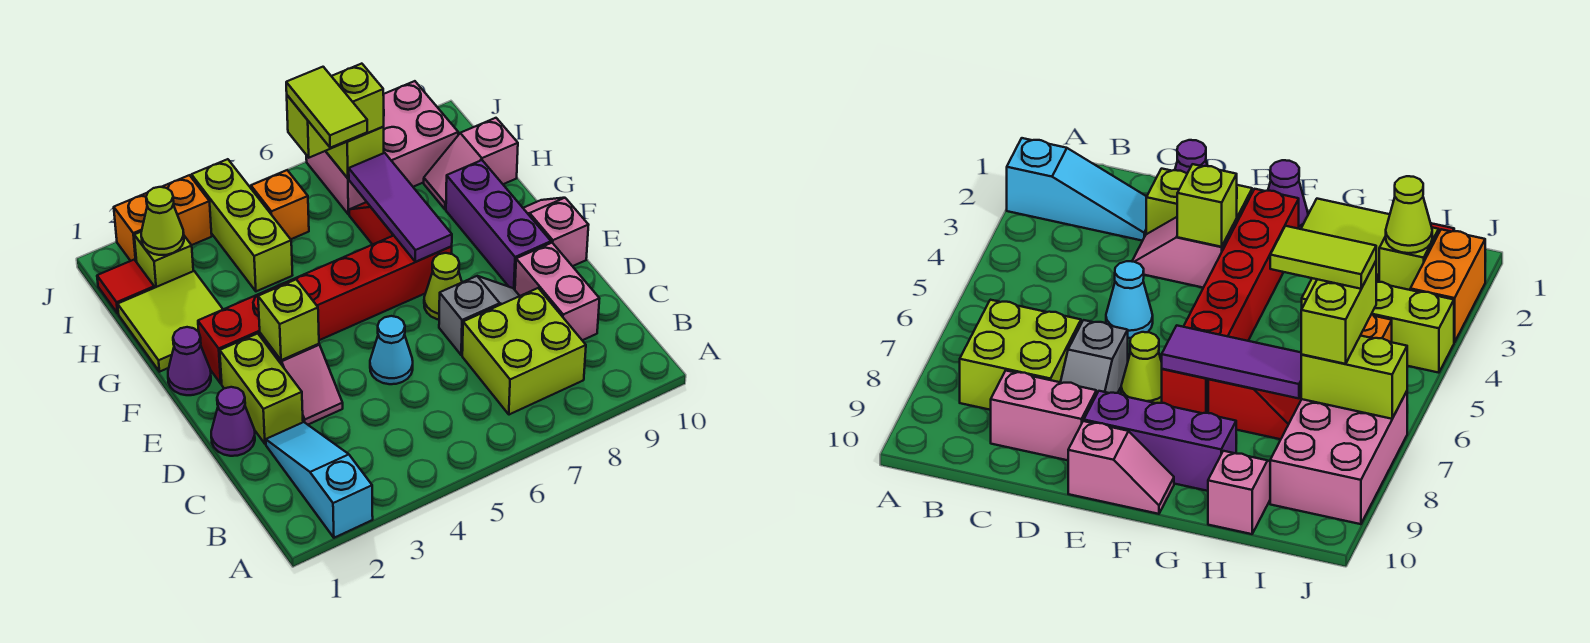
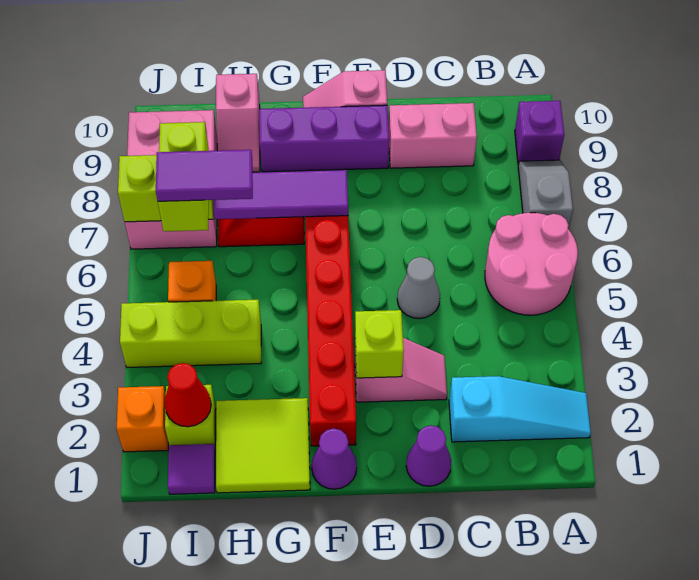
cyan slope A2:C2 level 1 top A -> cyan slope A2:C2 level 1 top C
none -> pink round brick A5:B6 level 1
none -> purple brick A9 level 1
lime brick B7:C8 level 1 -> none
lime brick D2:E2 level 1 -> none
cyan cone D5 level 1 -> grey cone D5 level 1
grey slope D7:D8 level 1 top 7 -> grey slope A7:A8 level 1 top 7
lime cone E7 level 1 -> none
lime tile H6:I6 level 4 -> purple tile H6:I6 level 4
red tile I1 level 1 -> purple tile I1 level 1
lime cone I2 level 2 -> red cone I2 level 2
orange brick J2:J3 level 1 -> orange brick J2 level 1

